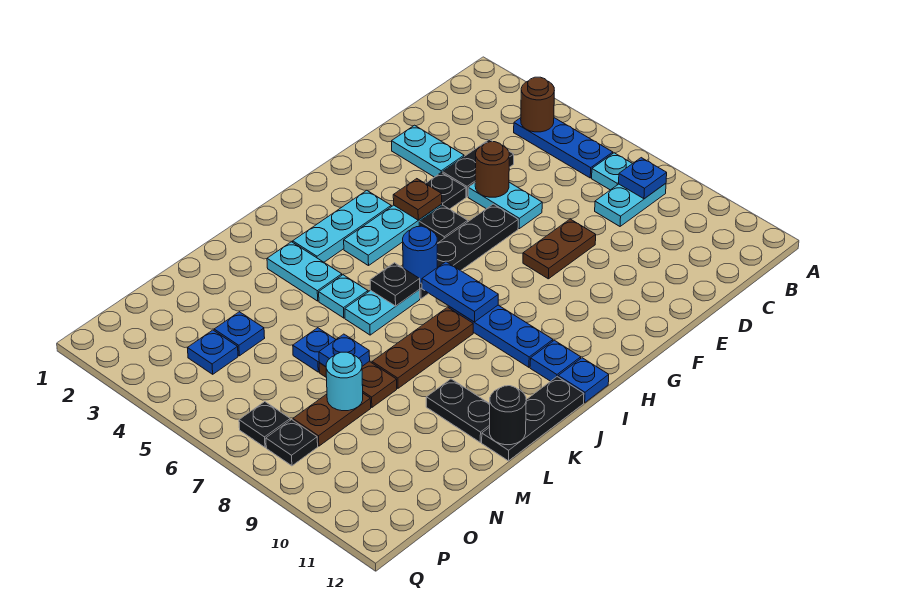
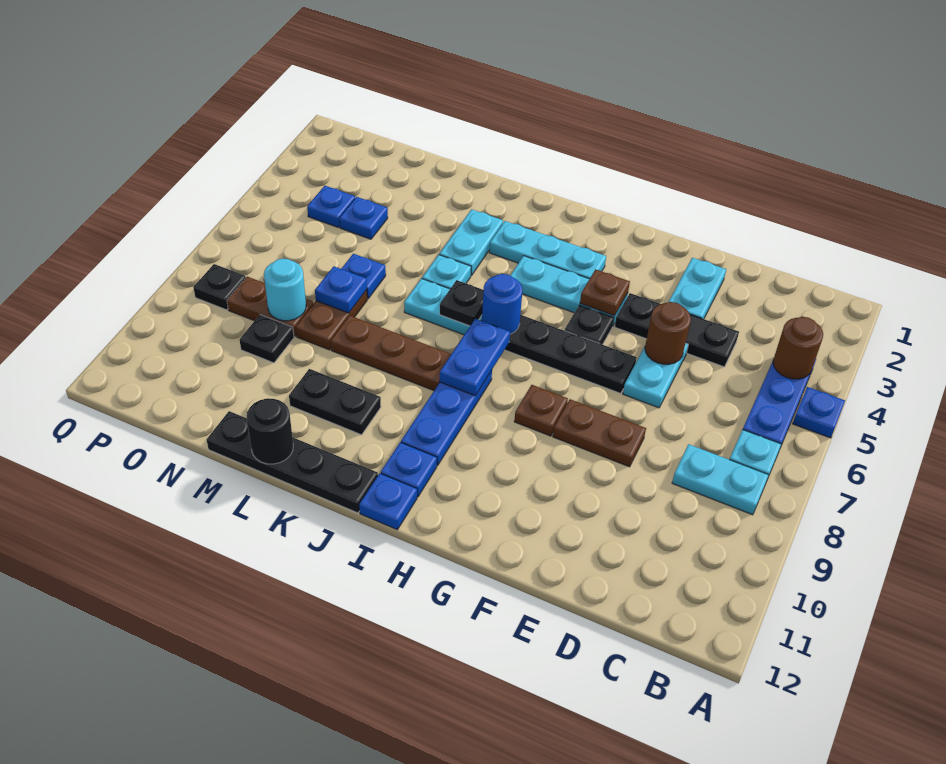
blue plate B8 level 2 -> blue plate A5 level 1
none -> brown plate G8 level 1
black plate J12:L12 level 1 -> black plate J12:M12 level 1
black plate L10:L11 level 1 -> black plate K10:L10 level 1
black plate P7 level 1 -> black plate N9 level 1

